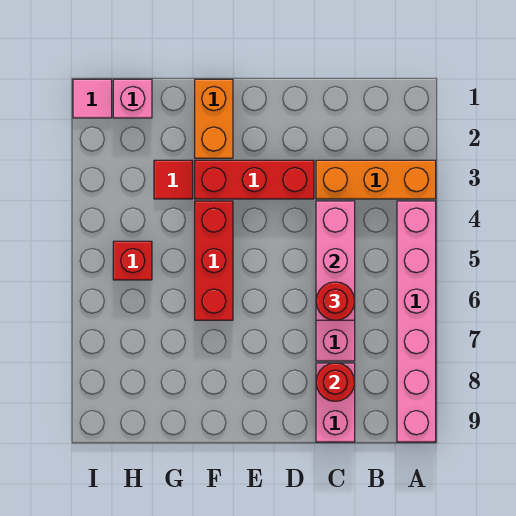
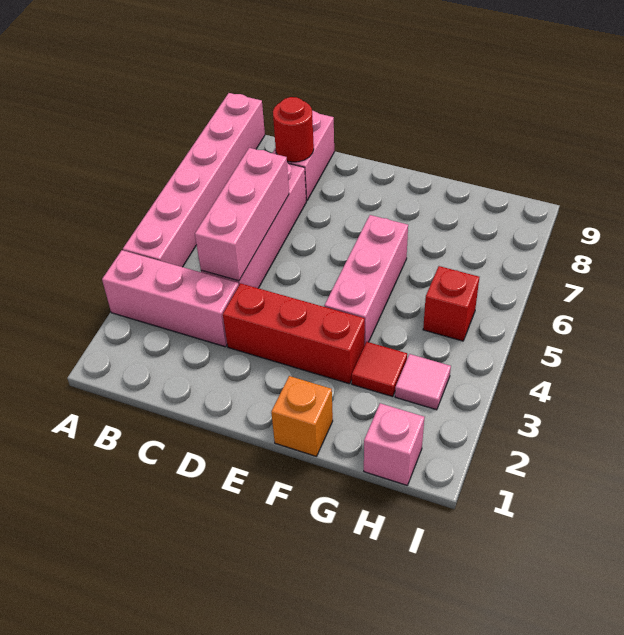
orange brick A3:C3 level 1 -> pink brick A3:C3 level 1
red round brick C6 level 3 -> none
orange brick F1:F2 level 1 -> orange brick F1 level 1
red brick F4:F6 level 1 -> pink brick F4:F6 level 1
pink tile I1 level 1 -> pink tile H3 level 1

